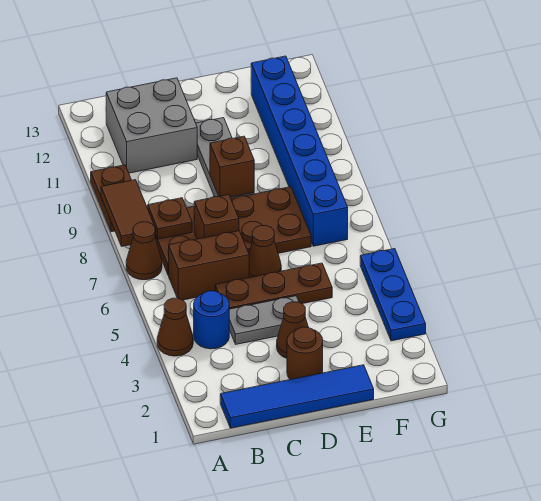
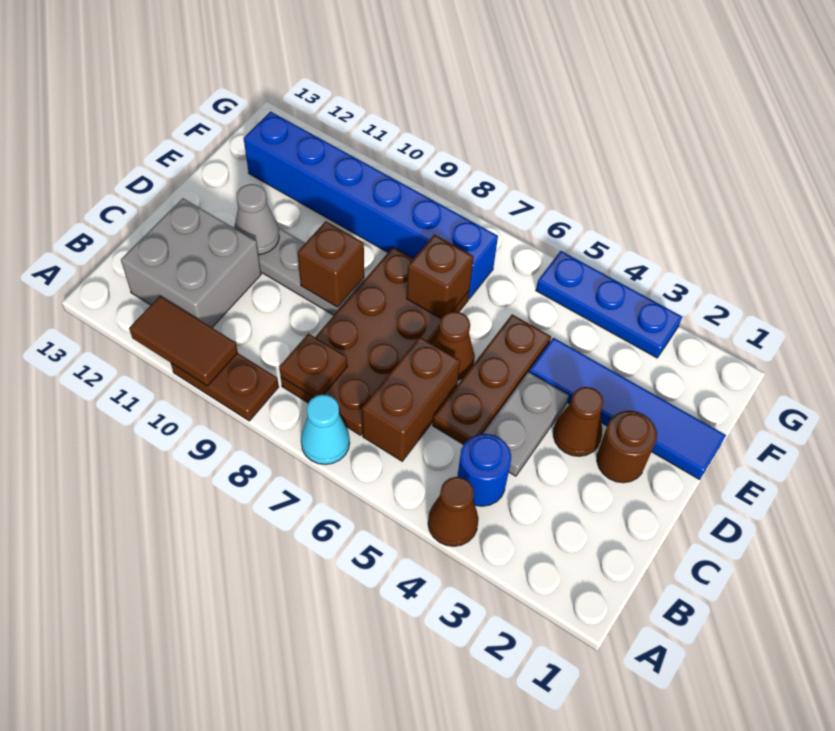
brown cone A7 level 1 -> cyan cone A7 level 1
brown tile A8:A9 level 2 -> brown tile A10:A11 level 2
blue tile B1:E1 level 1 -> blue tile E1:E4 level 1
brown brick C7 level 2 -> brown brick E7 level 2
none -> grey cone D11 level 2

